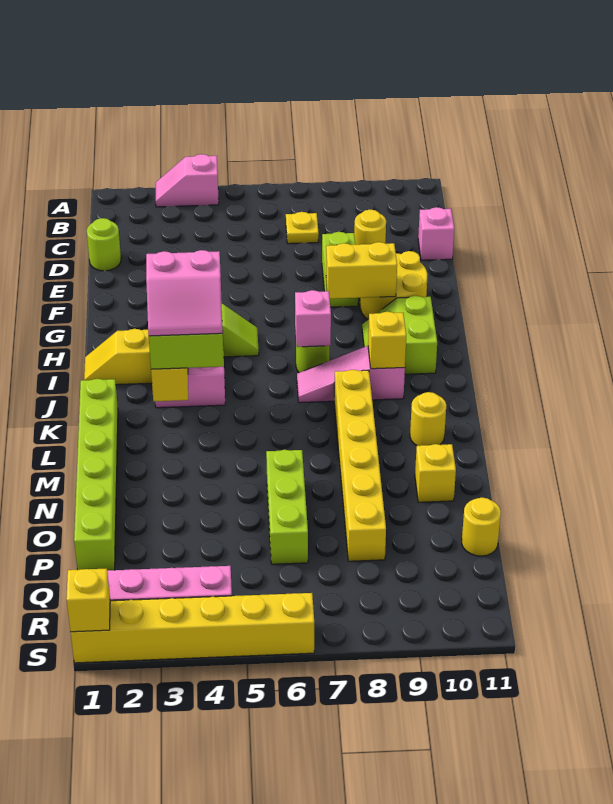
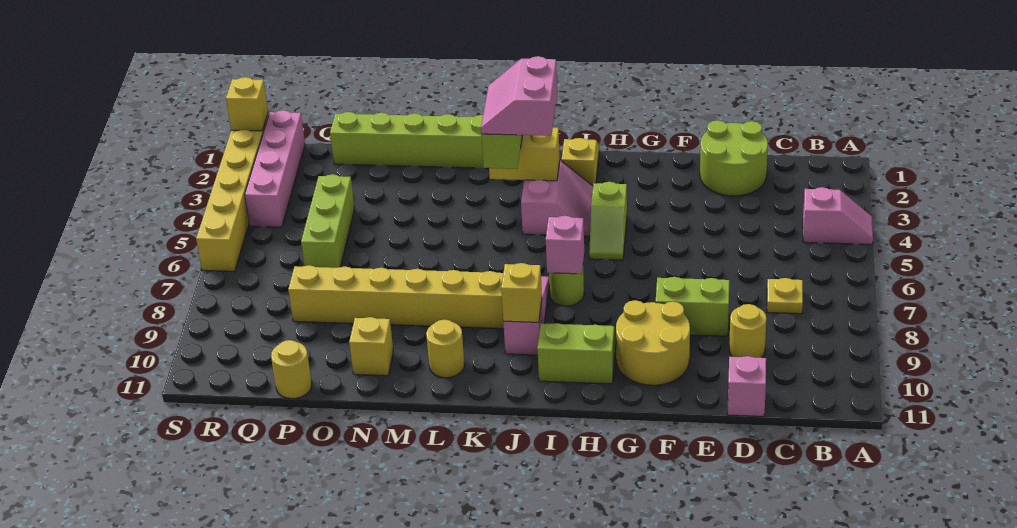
pink slope A3:A4 level 1 top 4 -> pink slope A4:B4 level 1 top B
lime round brick D1 level 1 -> lime round brick D1:E2 level 1
yellow brick G8:G9 level 2 -> none
lime brick N6:P6 level 1 -> lime brick P4:P6 level 1

